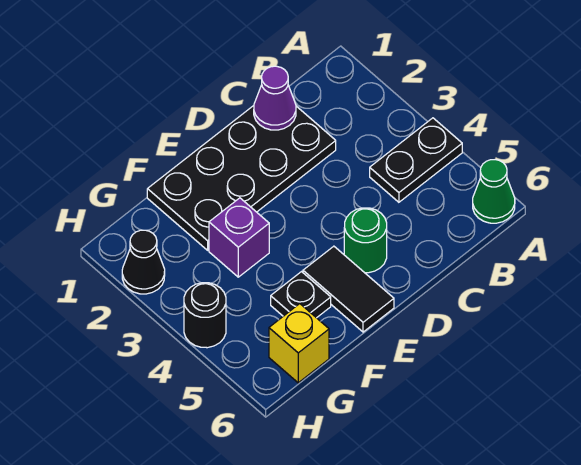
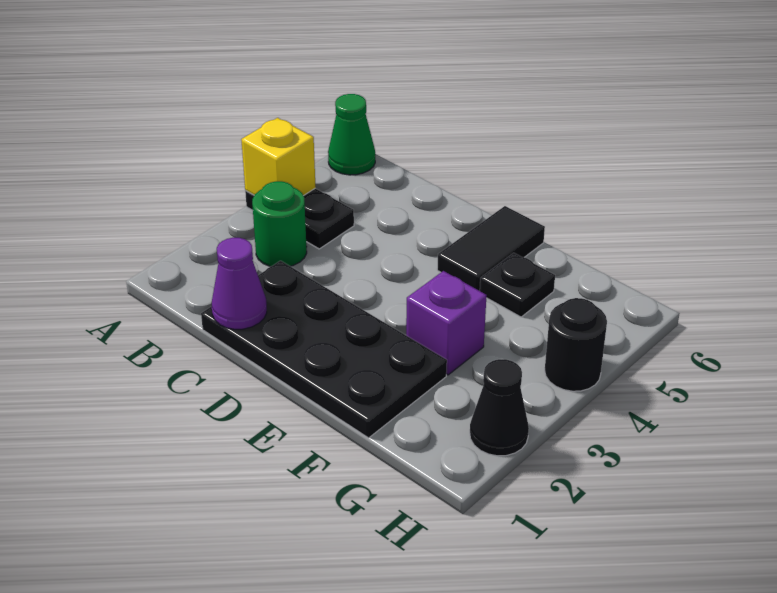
green round brick D5 level 1 -> green round brick B3 level 1
yellow brick G6 level 1 -> yellow brick A4 level 2

